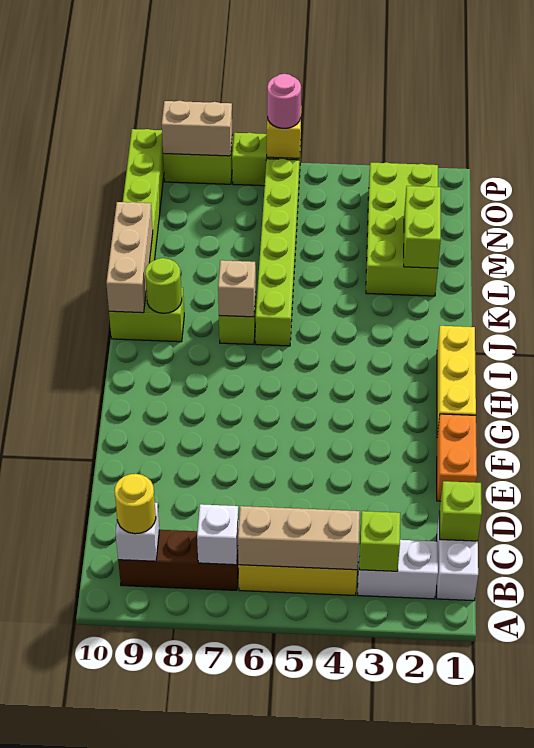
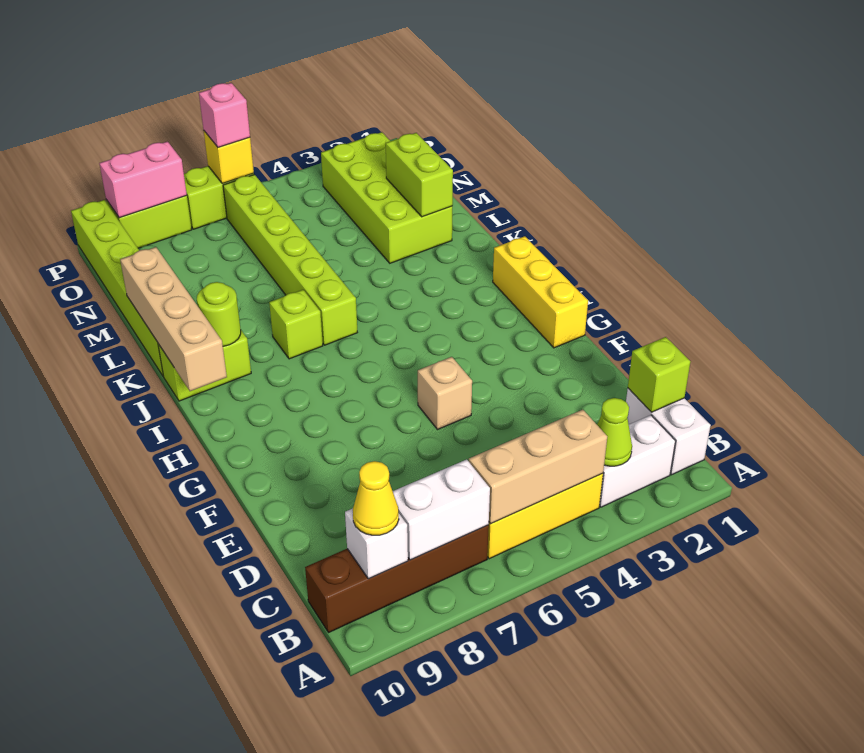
lime brick B3 level 2 -> lime cone B3 level 2
brown brick B7:B9 level 1 -> brown brick B7:B10 level 1
white brick B7 level 2 -> white brick B7:B8 level 2
yellow round brick B9 level 3 -> yellow cone B9 level 3
orange brick E1:F1 level 1 -> none
tan brick J7 level 2 -> tan brick F5 level 1
tan brick J10:L10 level 2 -> tan brick I10:L10 level 2
pink round brick P6 level 3 -> pink brick P6 level 3
tan brick P8:P9 level 2 -> pink brick P8:P9 level 2

